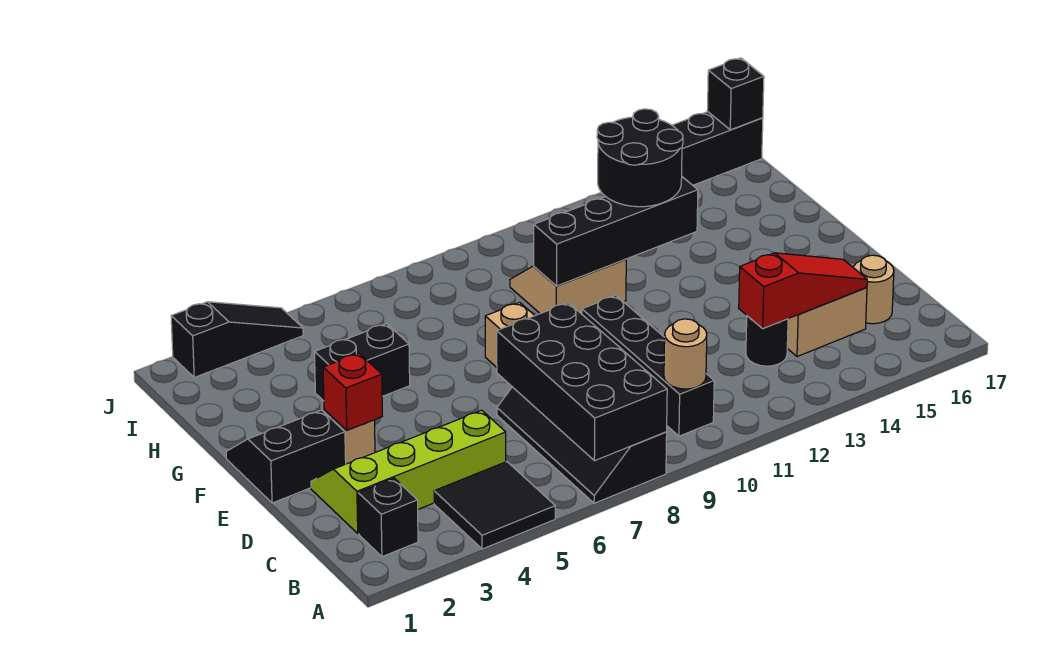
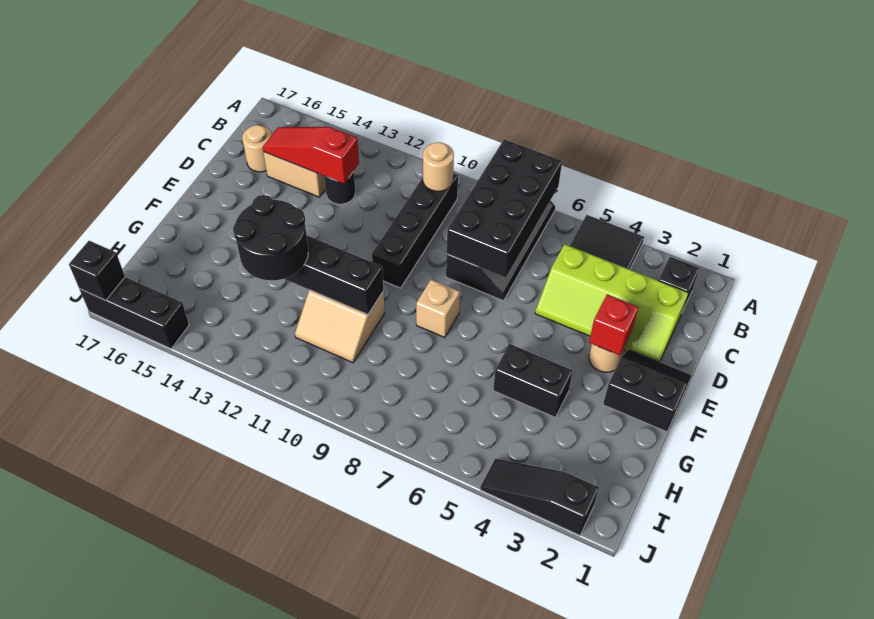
black slope E1:F2 level 1 top E -> black slope E1:F2 level 1 top F

